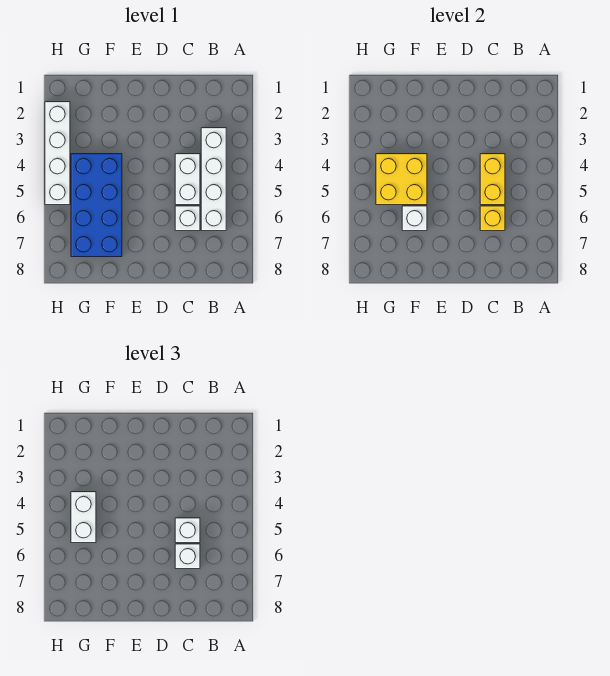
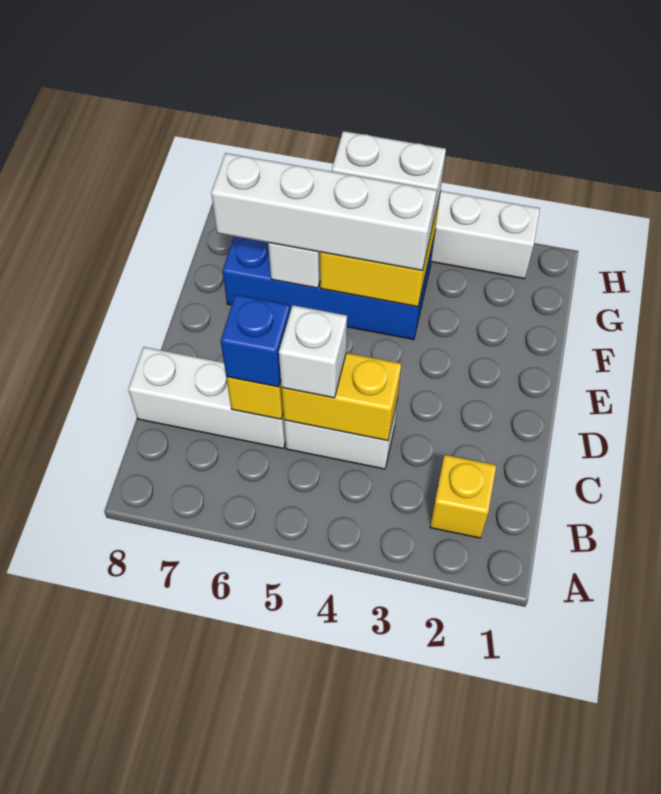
none -> yellow brick B2 level 1
white brick B3:B6 level 1 -> white brick F4:F7 level 3
white brick C6 level 1 -> white brick C6:C8 level 1
white brick C6 level 3 -> blue brick C6 level 3

